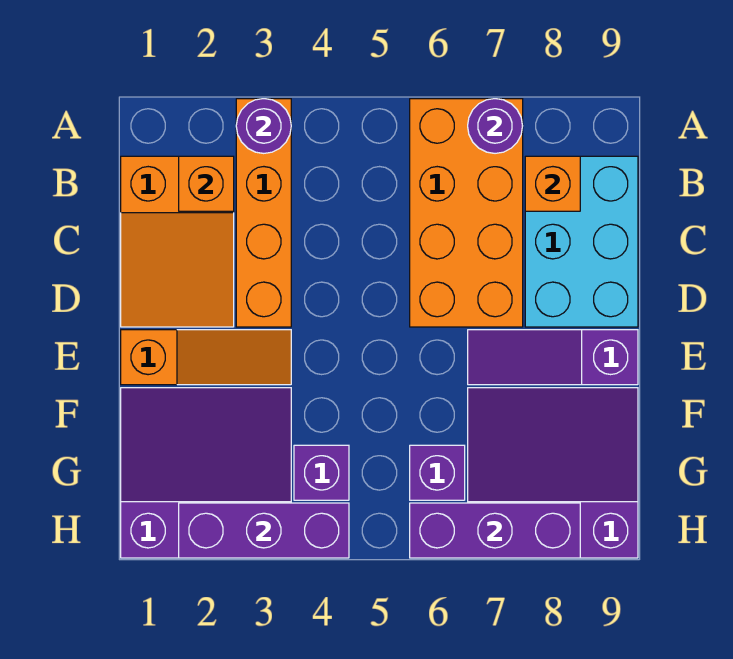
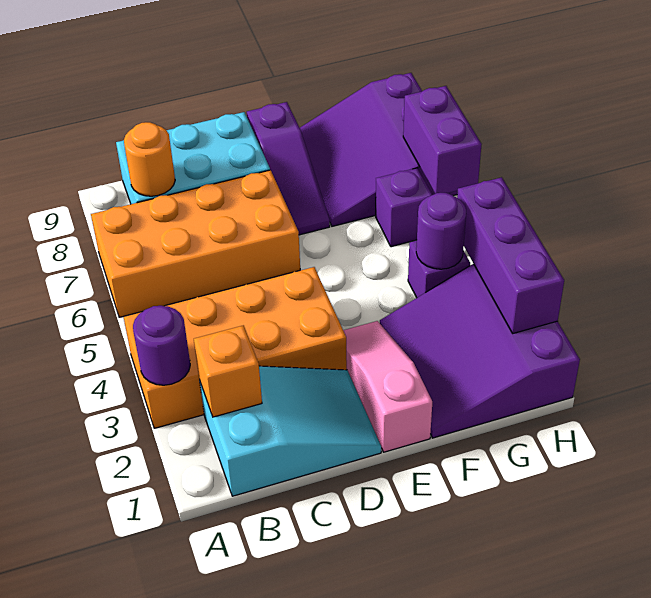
orange brick A3:D3 level 1 -> orange brick A3:D4 level 1
purple round brick A7 level 2 -> purple round brick G4 level 2
orange slope B1:D2 level 1 top B -> cyan slope B1:D2 level 1 top B
orange brick B8 level 2 -> orange round brick B8 level 2
orange slope E1:E3 level 1 top 1 -> pink slope E1:E3 level 1 top 1
purple brick H6:H8 level 2 -> purple brick H6:H7 level 2

